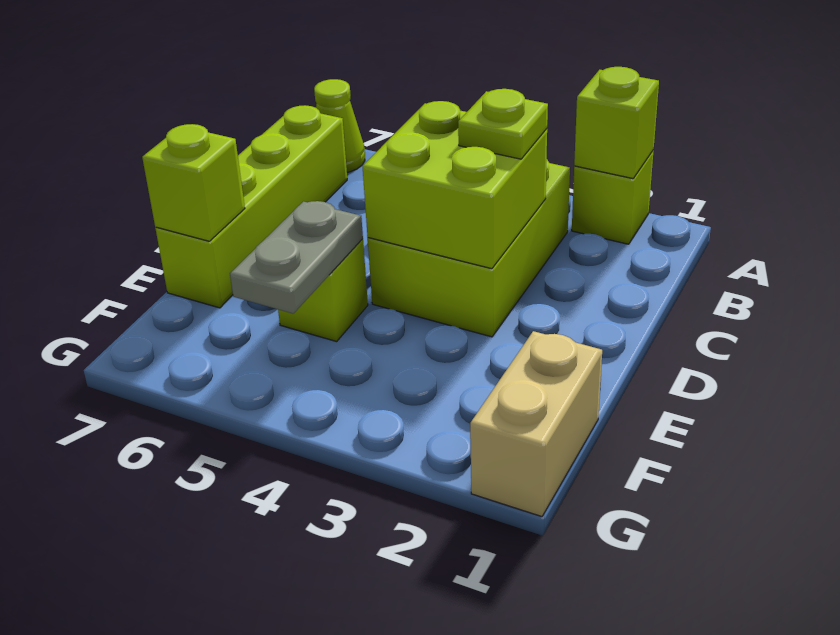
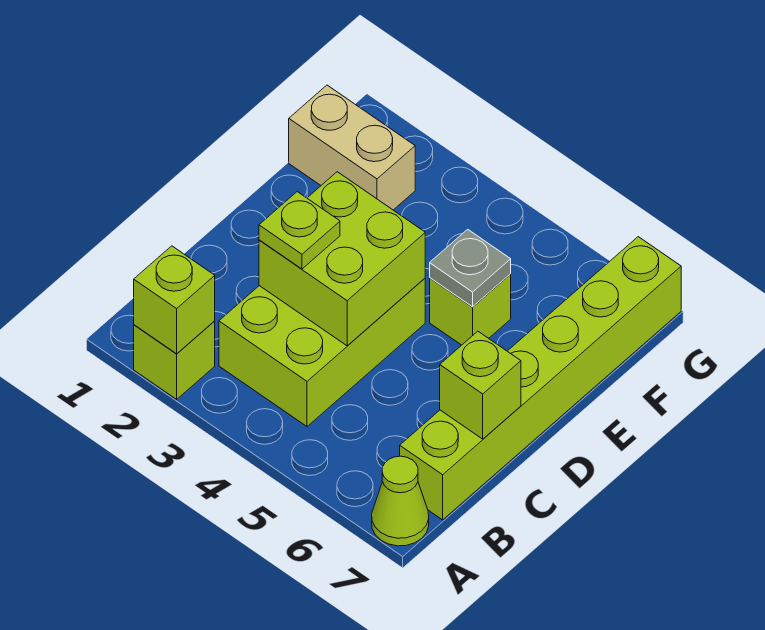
lime brick B7:E7 level 1 -> lime brick B7:G7 level 1
grey plate E5:F5 level 2 -> grey plate E5 level 2
lime brick E7 level 2 -> lime brick C7 level 2
tan brick F1:G1 level 1 -> tan brick F1:F2 level 1

